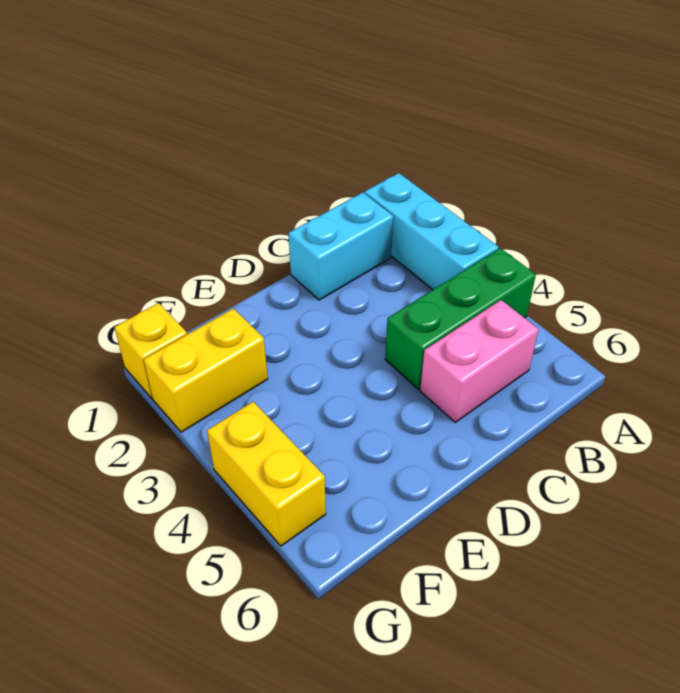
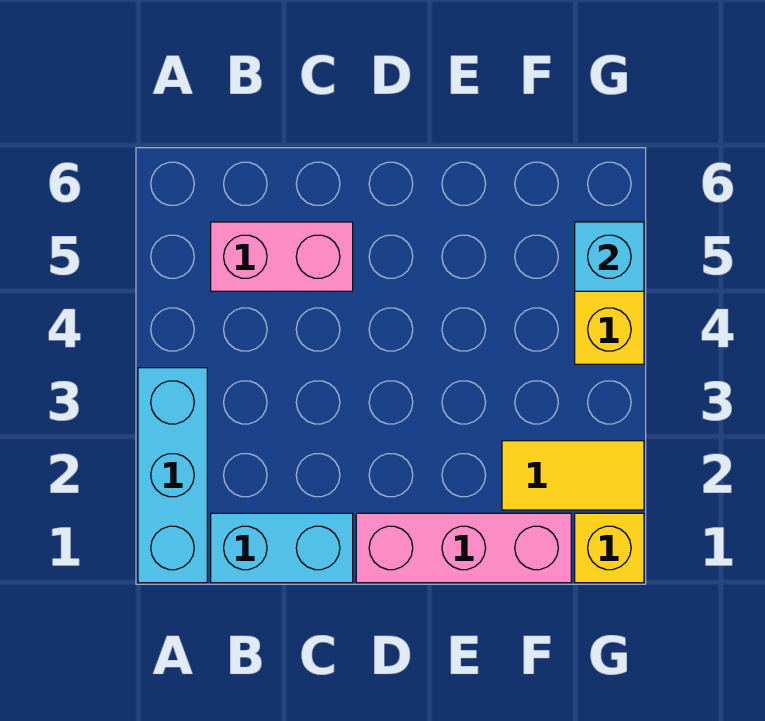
green brick A4:C4 level 1 -> none
none -> pink brick D1:F1 level 1
yellow brick F2:G2 level 1 -> yellow tile F2:G2 level 1
none -> cyan brick G5 level 2

